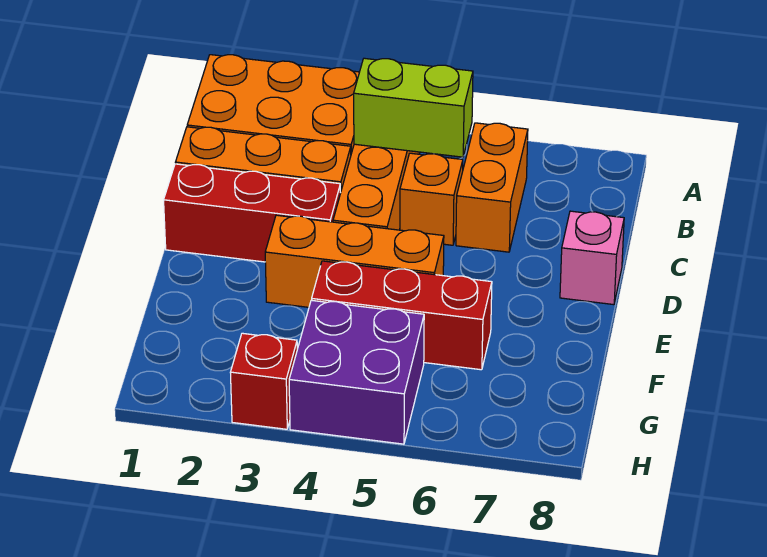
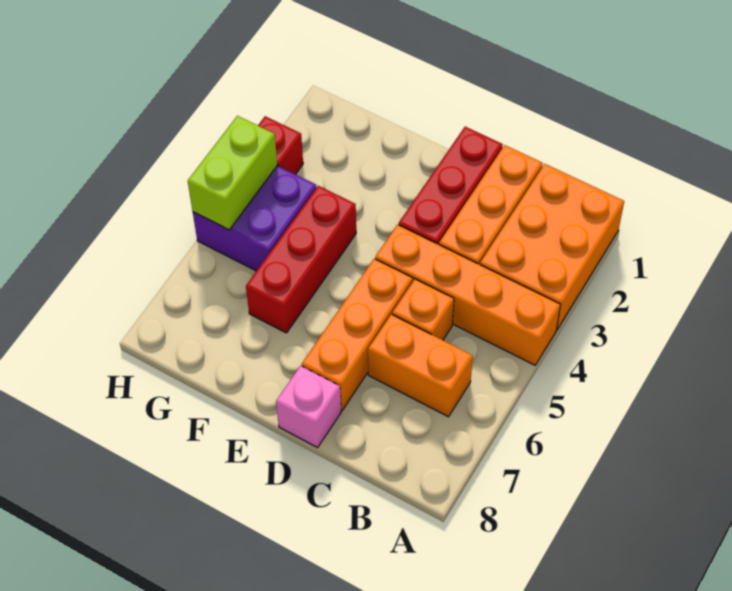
lime brick B4:B5 level 2 -> lime brick H4:H5 level 2
orange brick E3:E5 level 1 -> orange brick D5:D7 level 1

